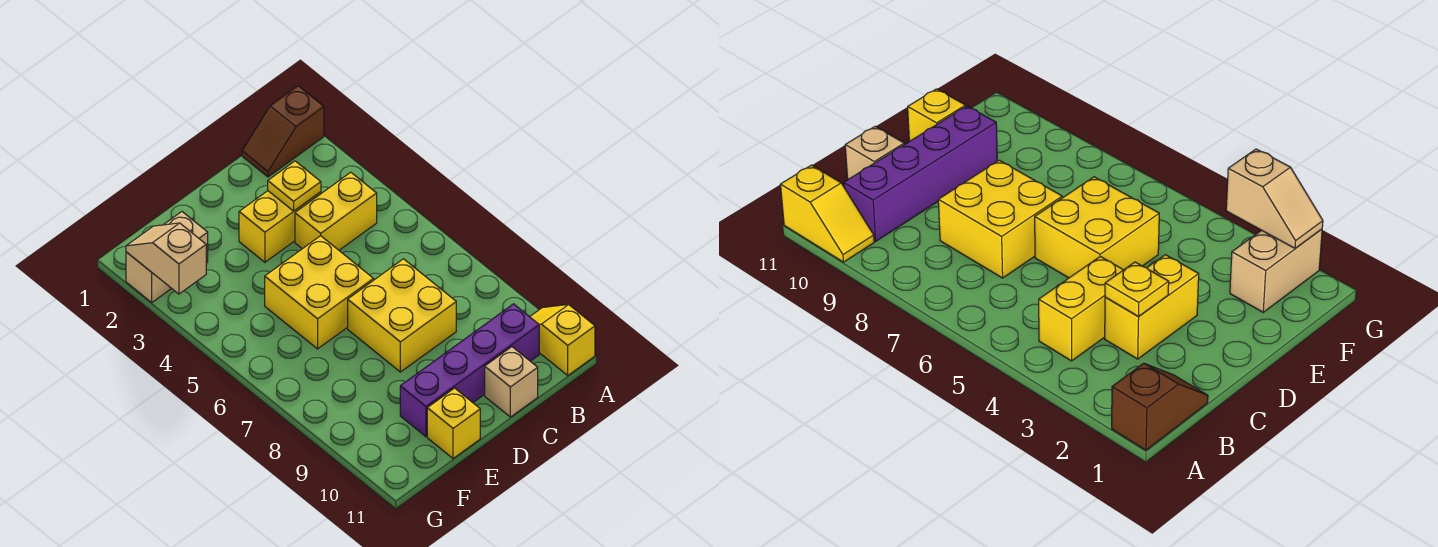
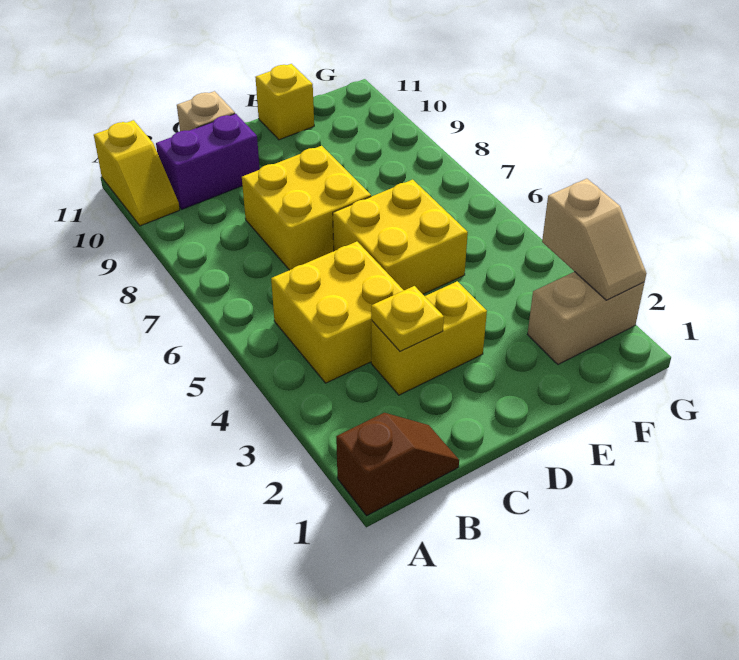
yellow brick B4:C4 level 1 -> yellow brick B4:C5 level 1
purple brick B10:E10 level 1 -> purple brick B10:C10 level 1

